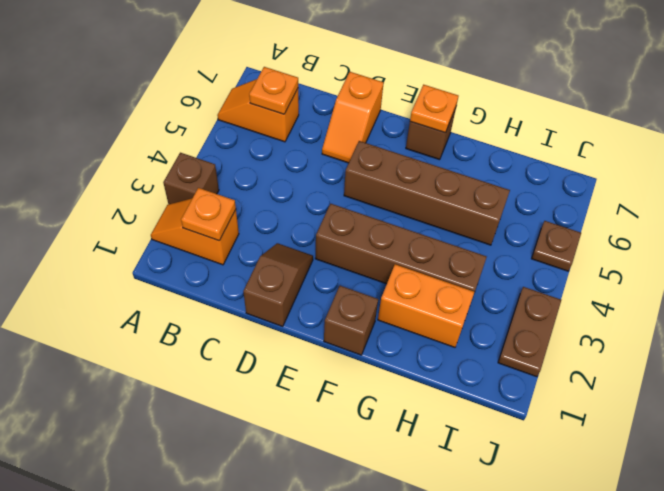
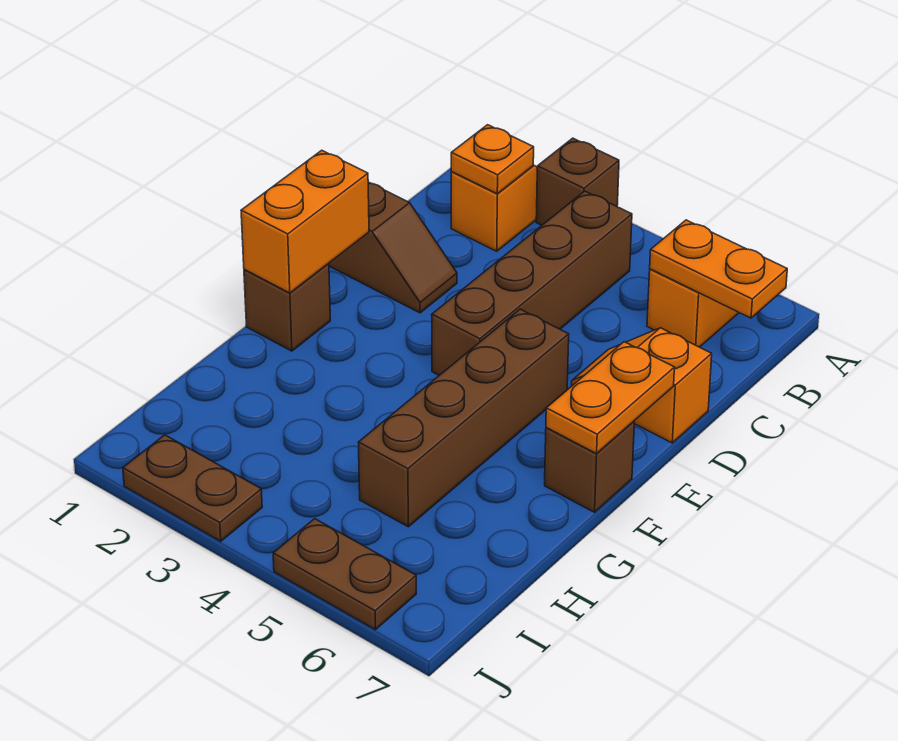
orange plate B6 level 2 -> orange plate B6:B7 level 2
brown brick E3:H3 level 1 -> brown brick B4:E4 level 1
orange plate F7 level 2 -> orange plate E7:F7 level 2
orange brick G2:H2 level 1 -> orange brick E1:F1 level 2
brown plate J5 level 1 -> brown plate J5:J6 level 1

